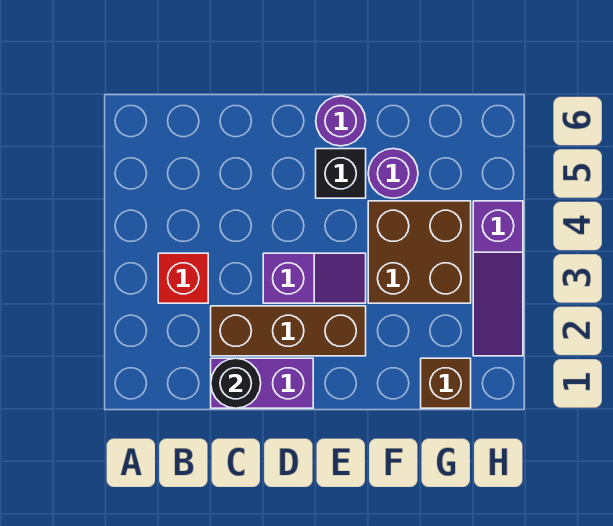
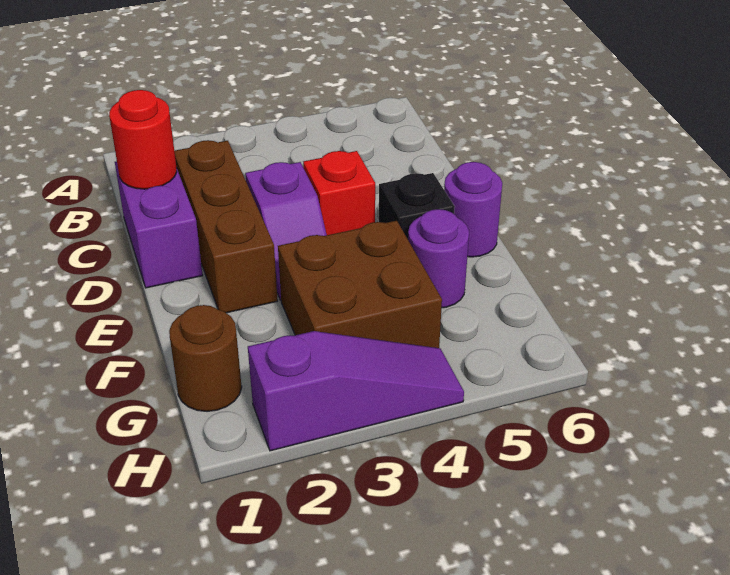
red brick B3 level 1 -> red brick D4 level 1
black round brick C1 level 2 -> red round brick C1 level 2
brown brick G1 level 1 -> brown round brick G1 level 1
purple slope H2:H4 level 1 top 4 -> purple slope H2:H4 level 1 top 2

